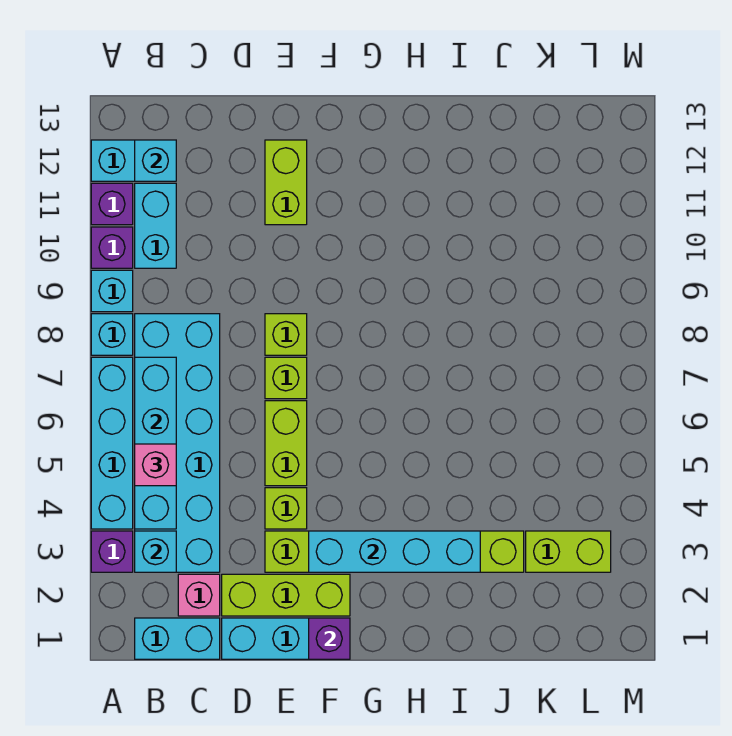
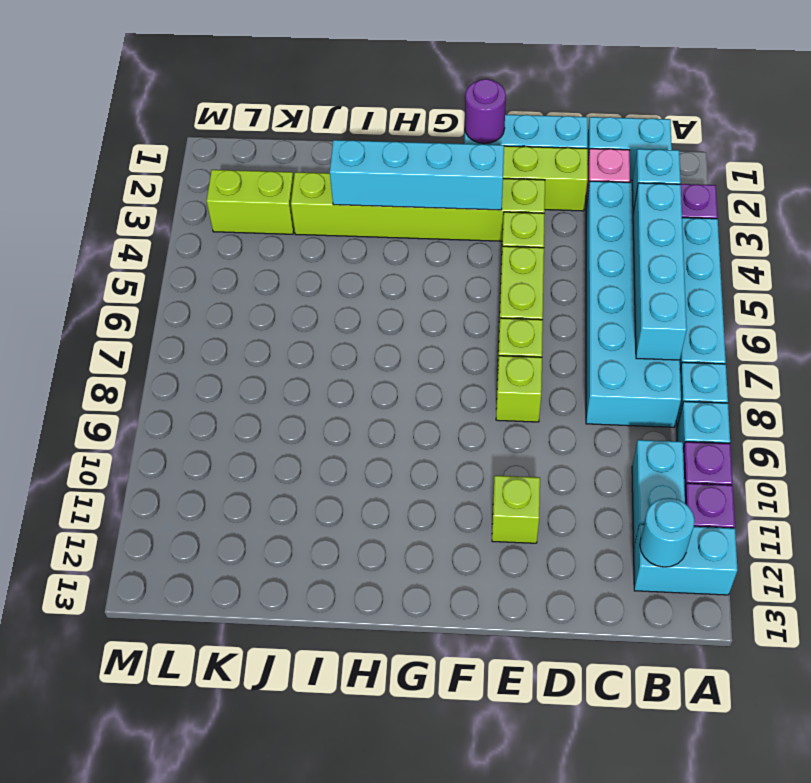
pink brick B5 level 3 -> none
cyan brick B12 level 2 -> cyan round brick B12 level 2
lime brick E11:E12 level 1 -> lime brick E11 level 1
purple brick F1 level 2 -> purple round brick F1 level 2

